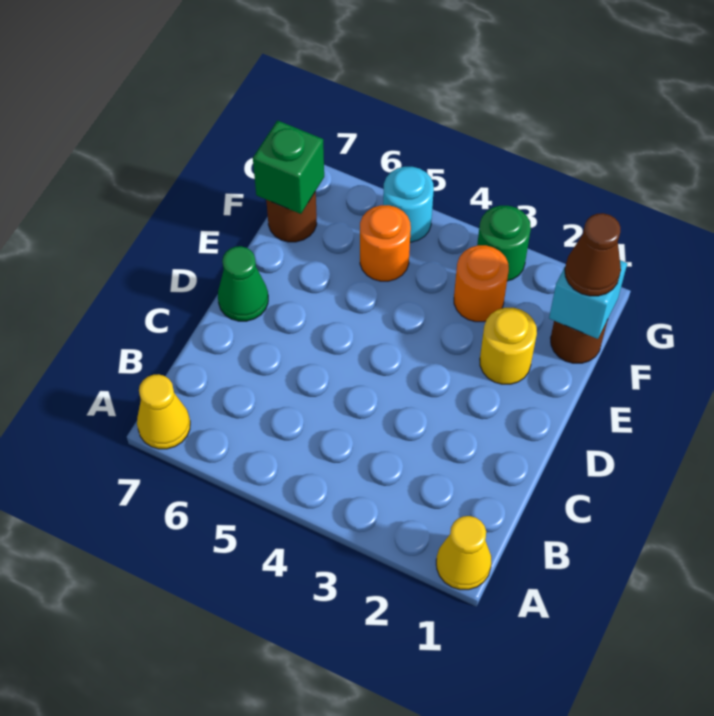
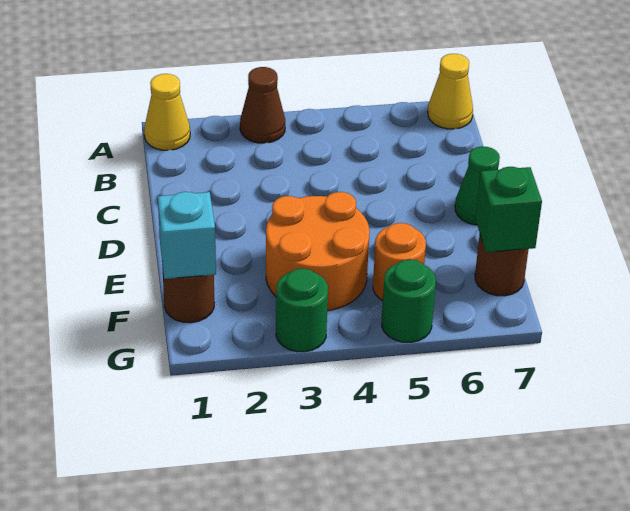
yellow round brick E2 level 1 -> none
brown cone F1 level 3 -> brown cone A3 level 1
orange round brick F3 level 1 -> orange round brick E3:F4 level 1
cyan round brick G5 level 1 -> green round brick G5 level 1

